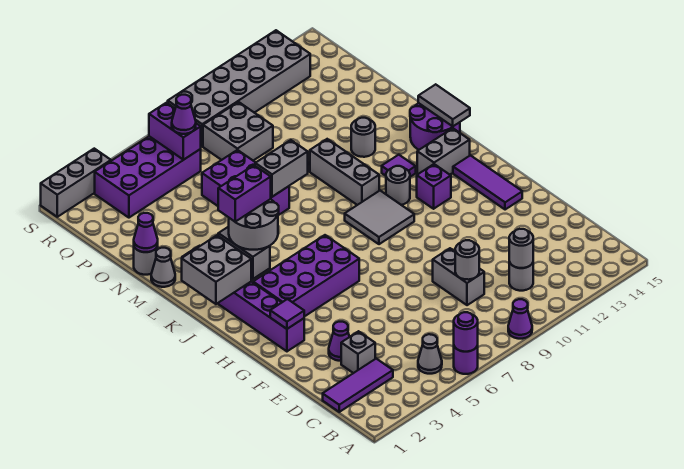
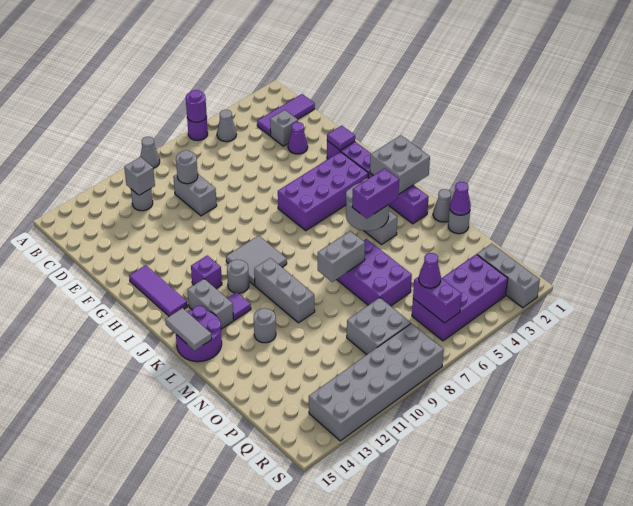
purple cone A9 level 1 -> grey cone A9 level 1
grey round brick C11 level 2 -> grey brick C11 level 2
grey brick J13:J14 level 1 -> grey brick J13:K13 level 1
grey brick S1:S3 level 1 -> grey brick Q2:S2 level 1

